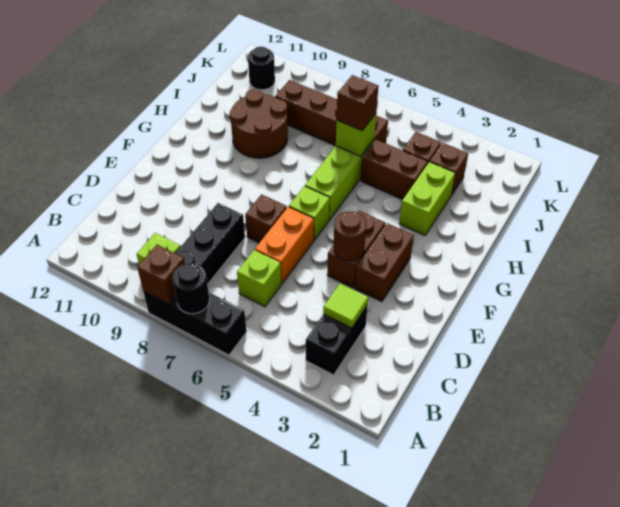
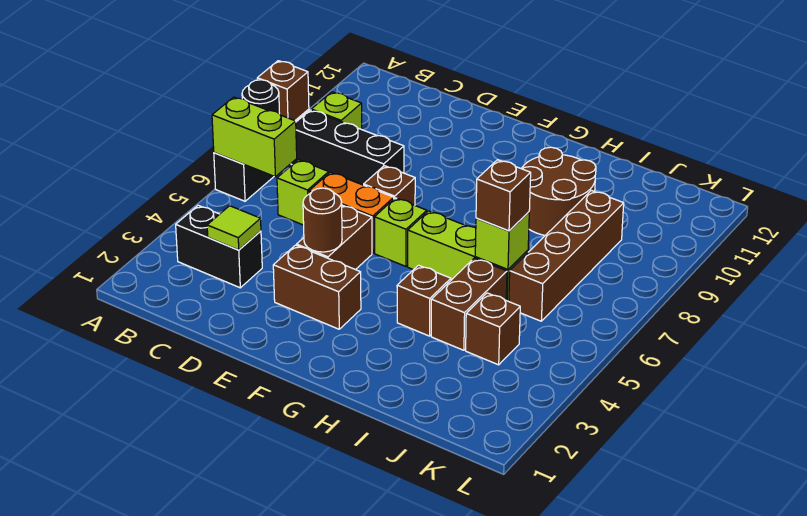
brown brick E4:F4 level 1 -> brown brick E4:E5 level 1
lime brick H3:I3 level 1 -> lime brick A6:B6 level 2
brown brick J3 level 1 -> brown brick H4 level 1
black round brick K11 level 1 -> none

